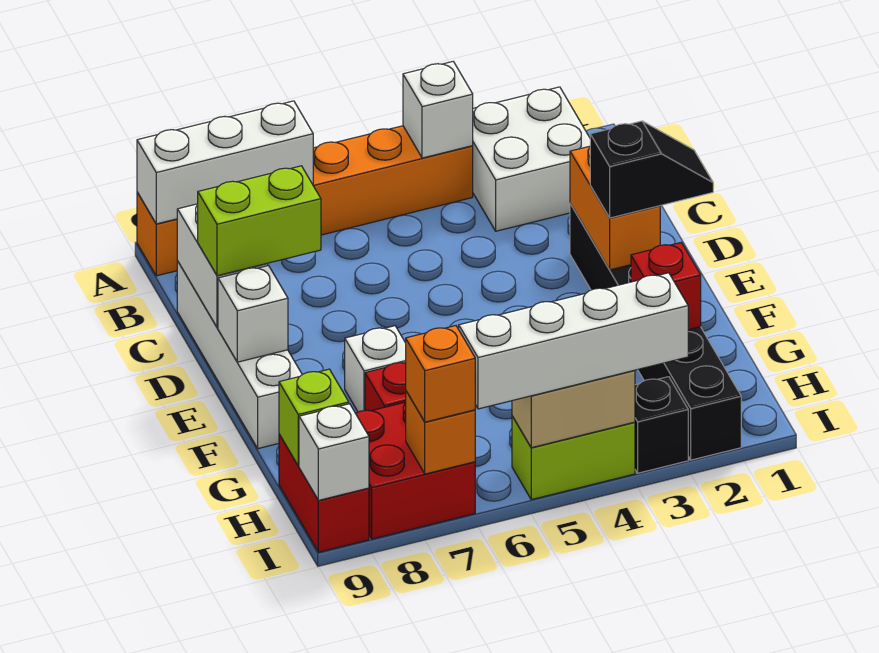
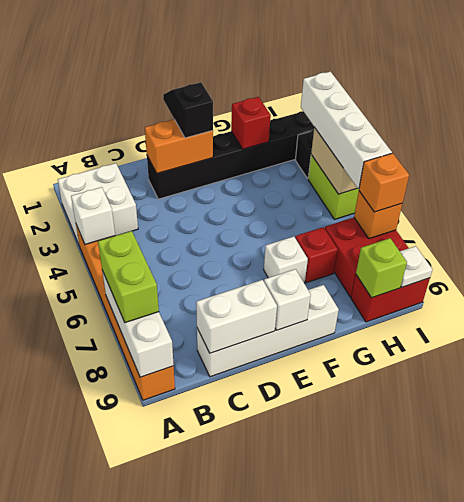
lime brick D8:D9 level 3 -> lime brick A7:A8 level 3
white brick I9 level 2 -> white plate I9 level 2

